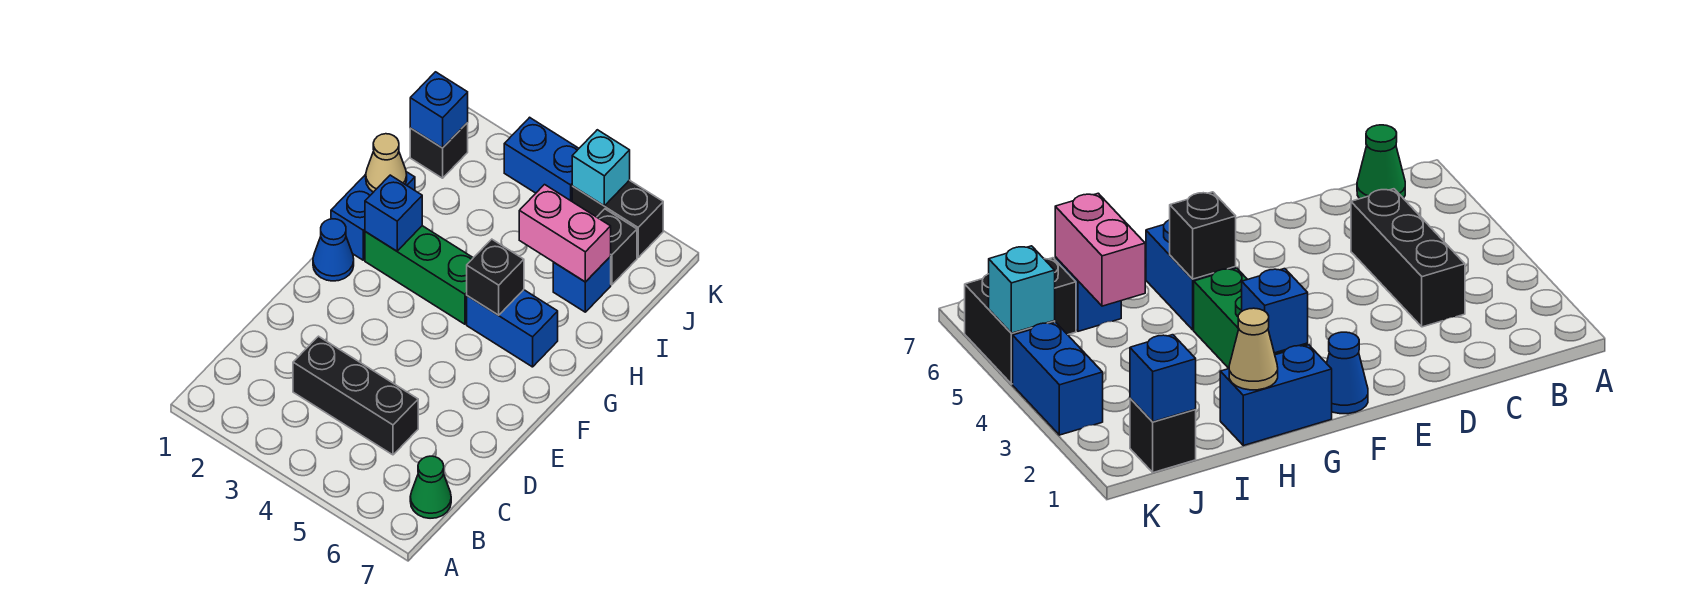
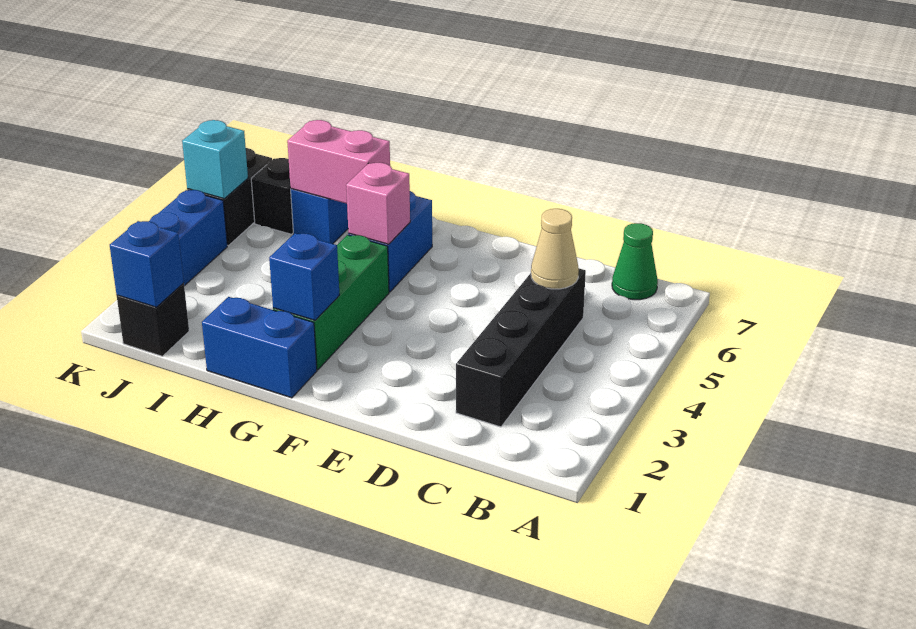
black brick C3:C5 level 1 -> black brick C2:C5 level 1
blue cone F1 level 1 -> none
black brick G5 level 2 -> pink brick G5 level 2
tan cone H1 level 2 -> tan cone C5 level 2
pink brick I5:I6 level 2 -> pink brick H6:I6 level 2

